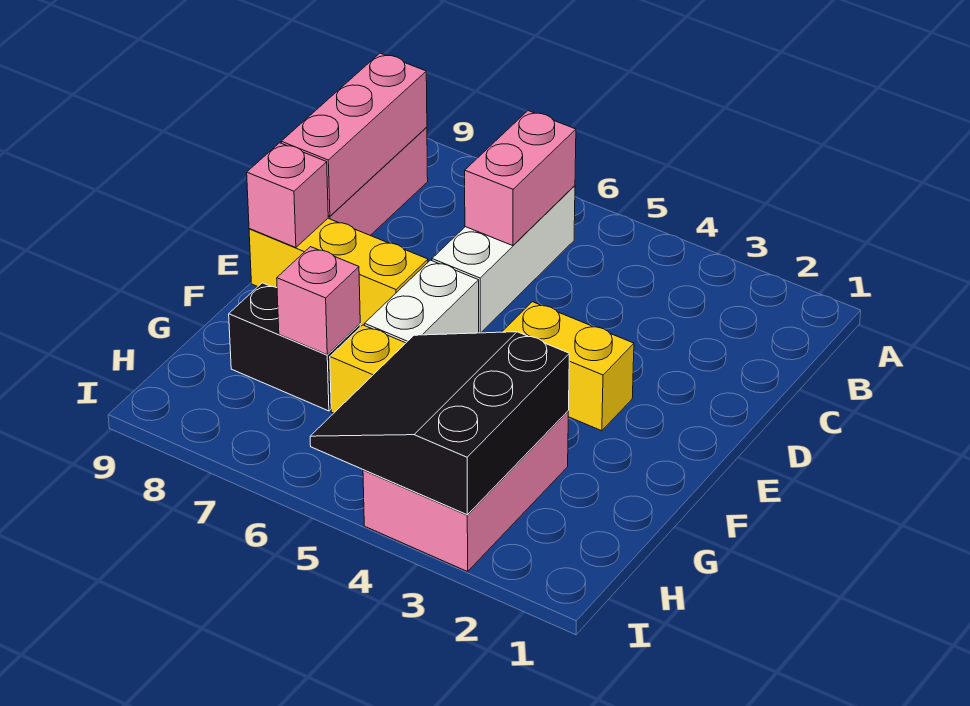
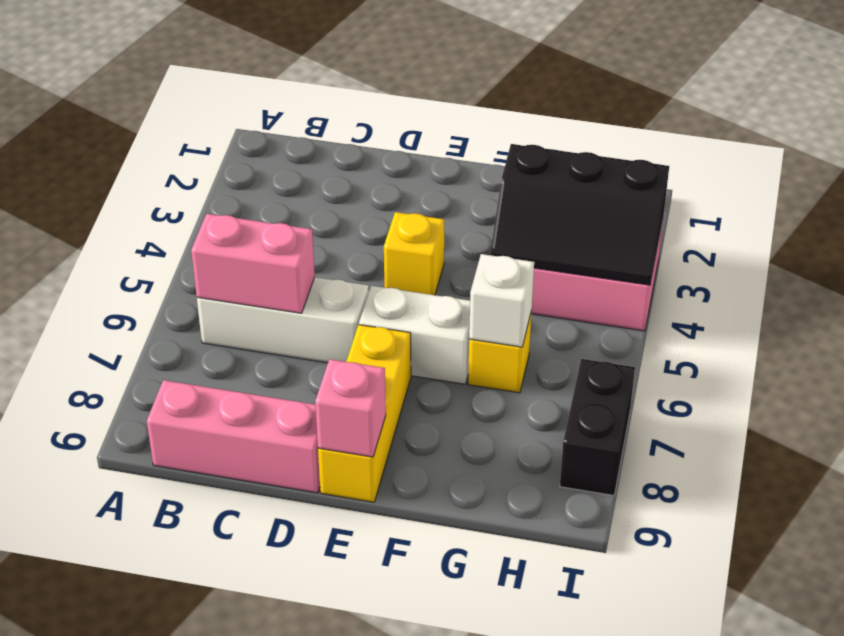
pink brick B9:D9 level 2 -> none
yellow brick E3:E4 level 1 -> yellow brick E4 level 1
black slope G3:I5 level 2 top 3 -> black slope G3:I4 level 2 top 3
none -> white brick G6 level 2
black brick G7:G8 level 1 -> black brick I7:I8 level 1
pink brick G7 level 2 -> none

